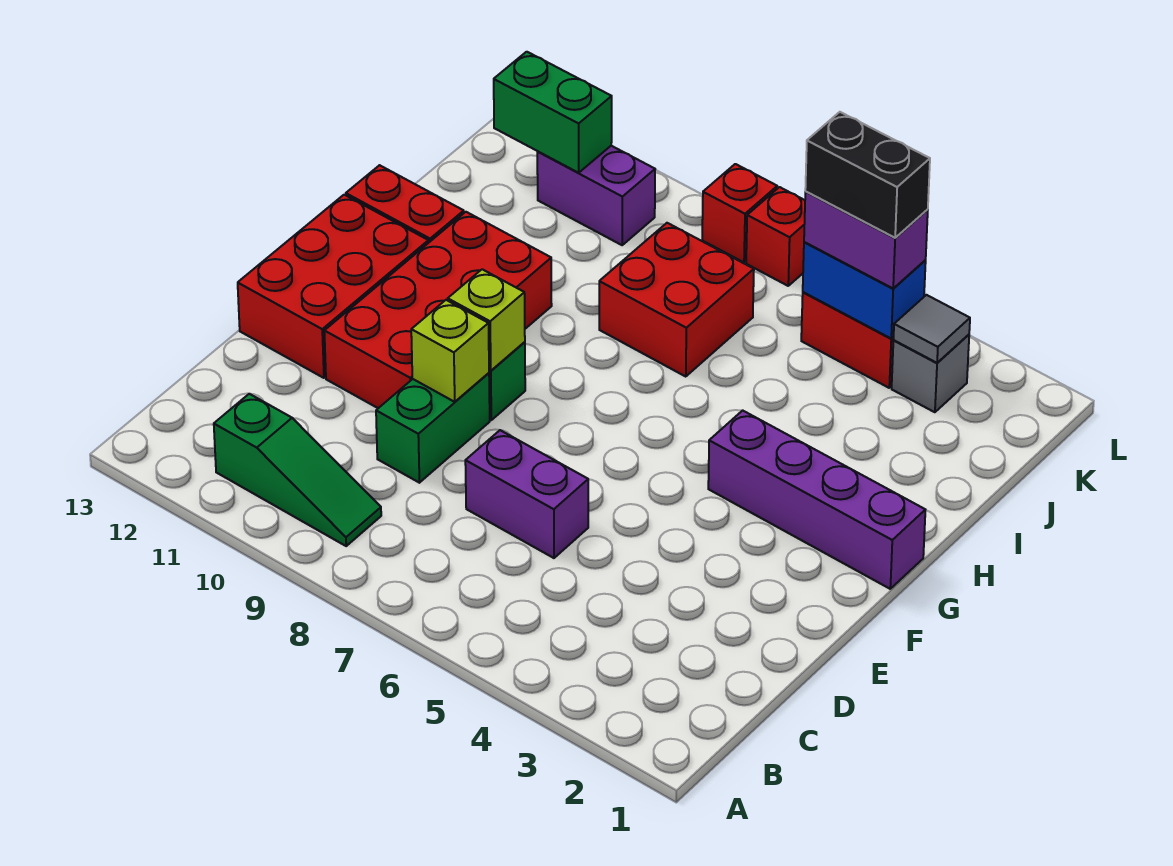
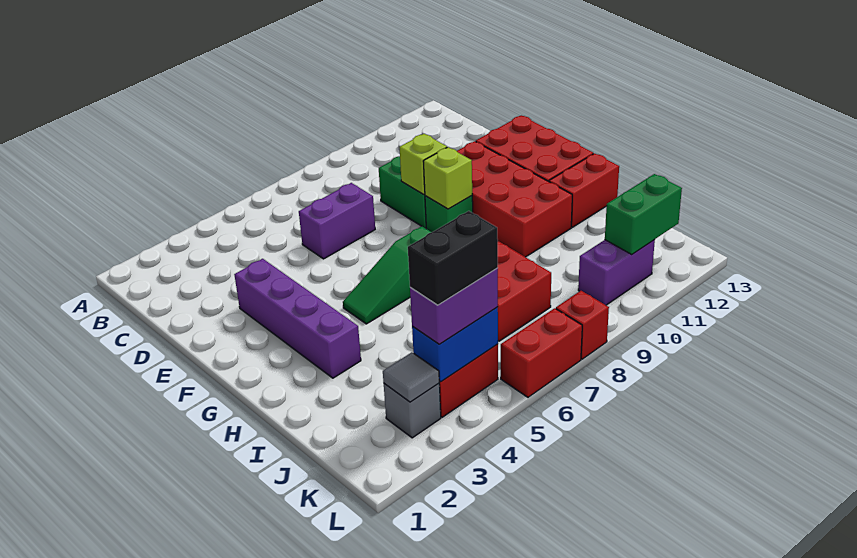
green slope B9:B11 level 1 top 11 -> green slope G5:G7 level 1 top 7
purple brick G1:G4 level 1 -> purple brick E3:H3 level 1
red brick L7 level 1 -> red brick L6:L7 level 1

